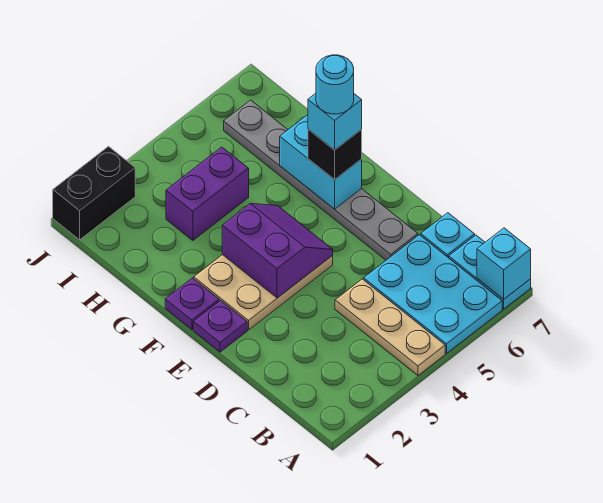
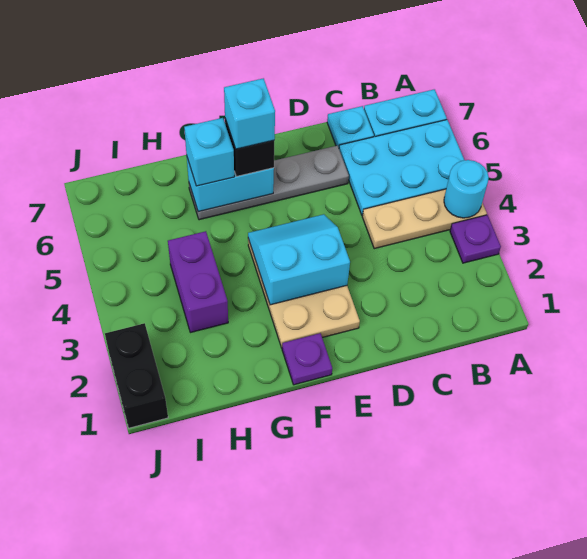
cyan brick A7 level 2 -> cyan brick G6 level 3
grey plate D6:I6 level 1 -> grey plate D6:G6 level 1
purple plate E1 level 1 -> purple plate A3 level 1
purple slope E3:F4 level 2 top 3 -> cyan slope E3:F4 level 2 top 3
cyan round brick F6 level 5 -> cyan round brick A4 level 2

